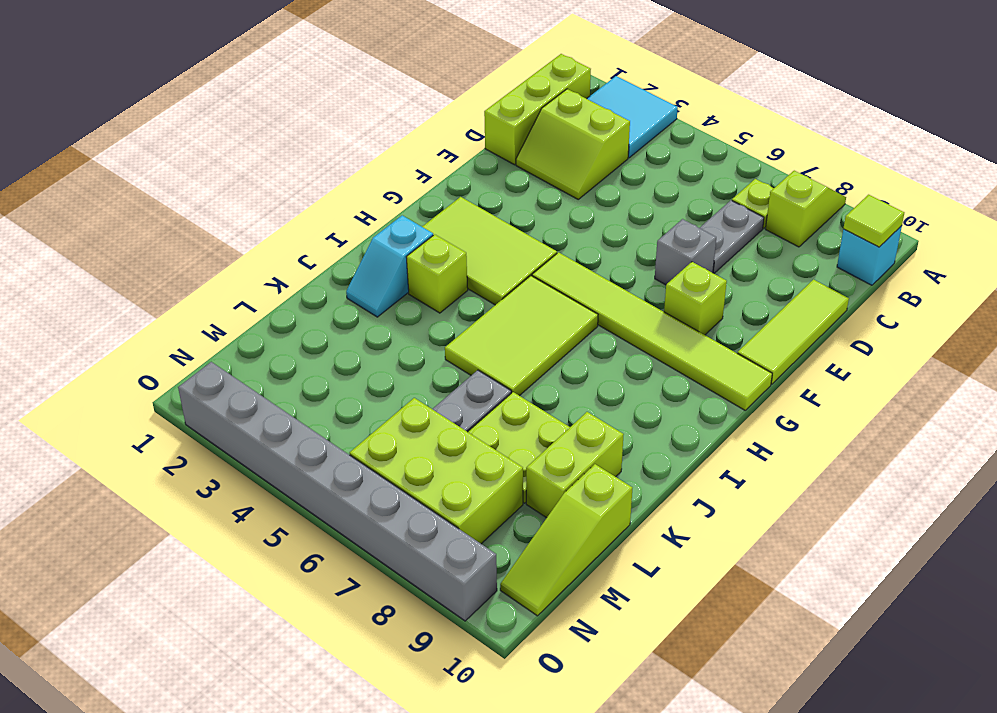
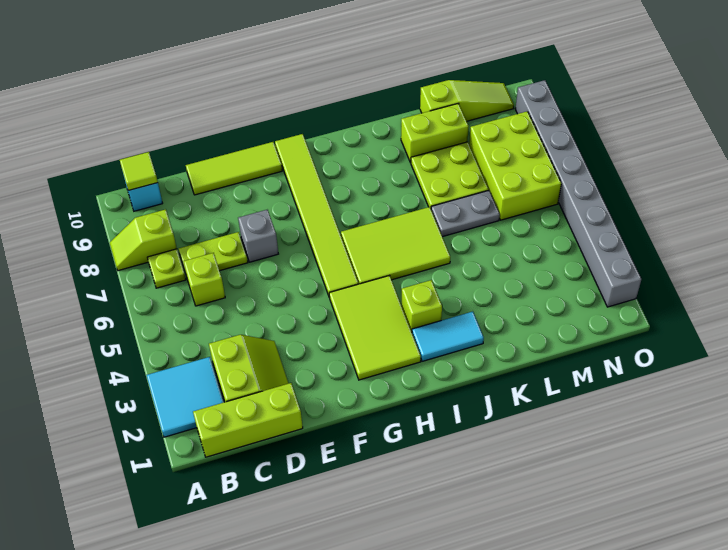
grey plate C7:D7 level 1 -> lime plate C7:D7 level 1
lime brick F8 level 1 -> lime brick C6 level 1
cyan slope I2:J2 level 1 top I -> cyan tile I2:J2 level 1

